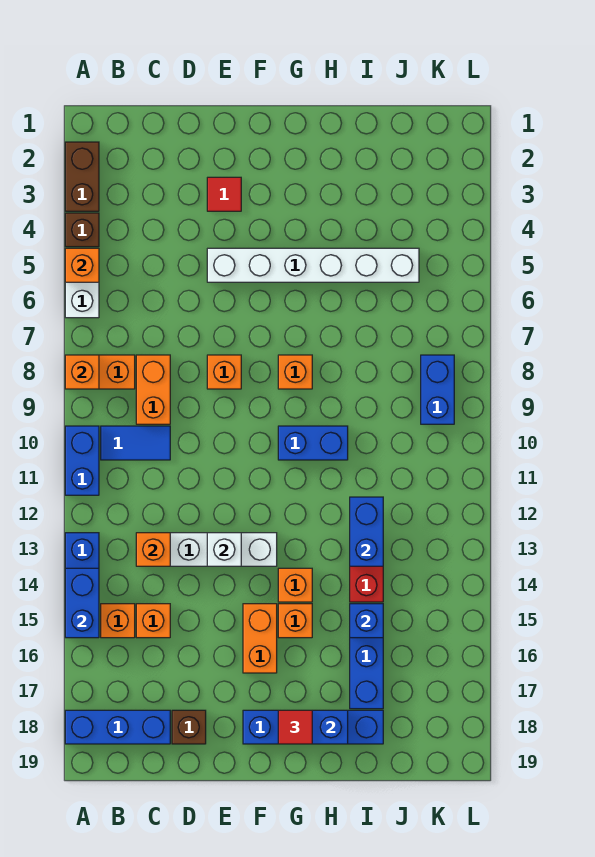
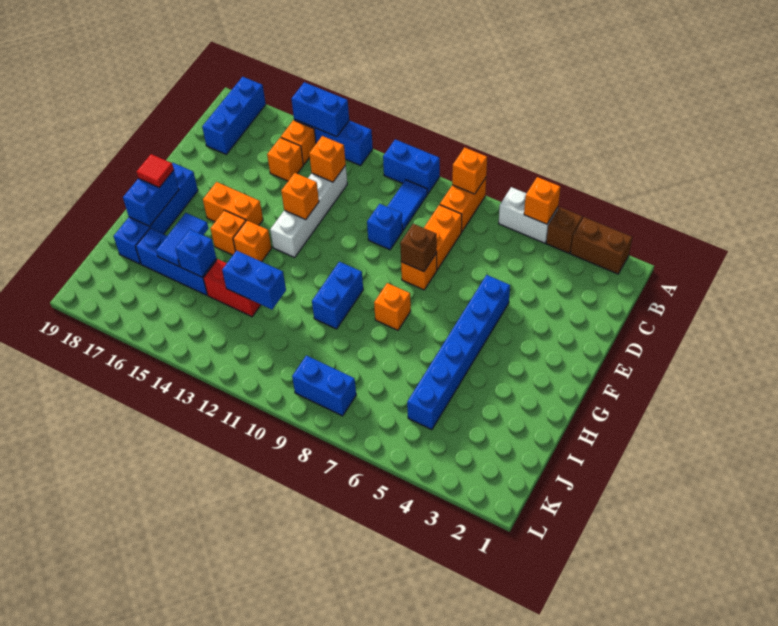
orange brick C8:C9 level 1 -> orange brick C8:D8 level 1
none -> blue brick D10 level 1
brown brick D18 level 1 -> brown brick E8 level 2
red tile E3 level 1 -> none
white brick E5:J5 level 1 -> blue brick E5:J5 level 1
white brick E13 level 2 -> orange brick E13 level 2
none -> blue tile H16:I16 level 2

